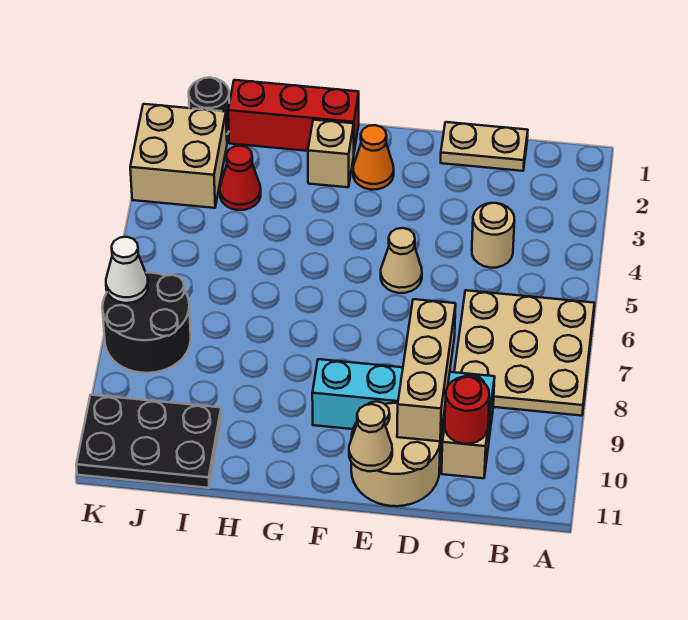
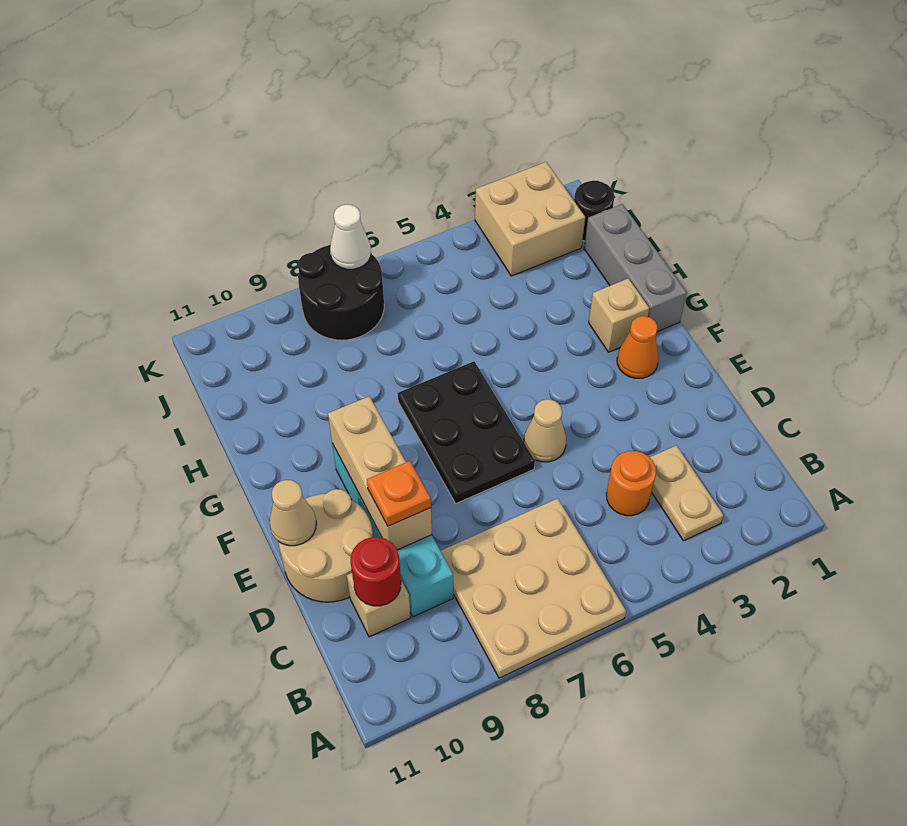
tan plate C1:D1 level 1 -> tan plate B3:C3 level 1
tan round brick C4 level 1 -> orange round brick C4 level 1
tan brick D8:D10 level 2 -> tan brick D9:F9 level 2
none -> orange plate D9 level 3
red brick G1:I1 level 1 -> grey brick G1:I1 level 1
red cone I3 level 1 -> none
black plate I10:K11 level 1 -> black plate E6:G7 level 1

